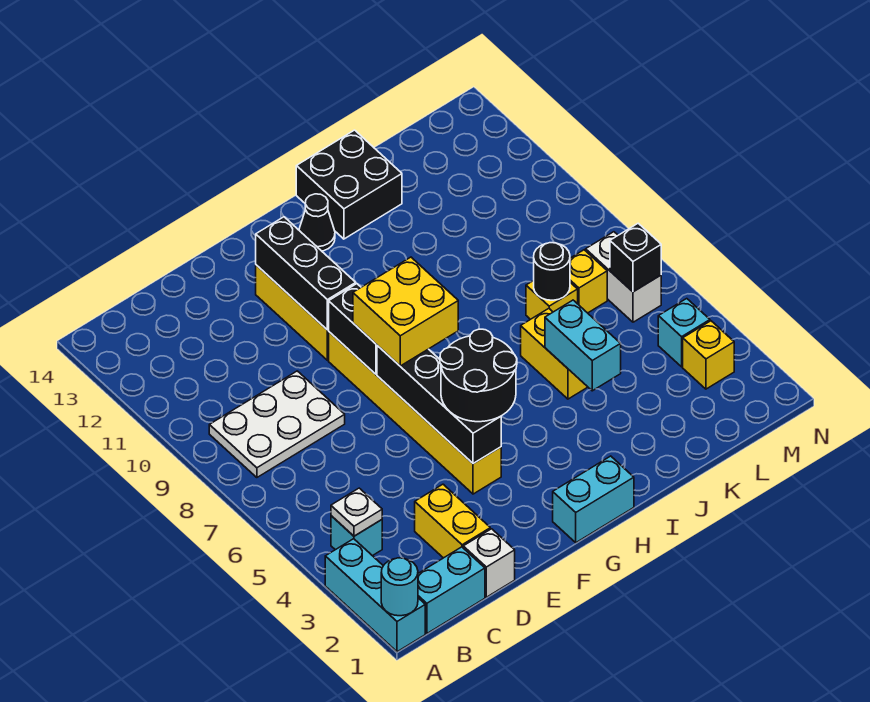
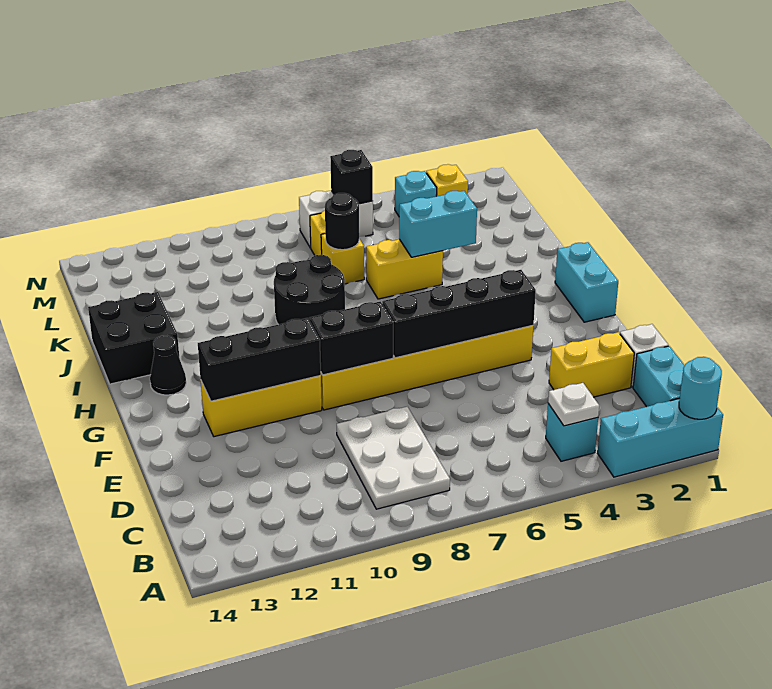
black round brick F4:G5 level 3 -> black round brick I8:J9 level 1
yellow brick F7:G8 level 3 -> none

